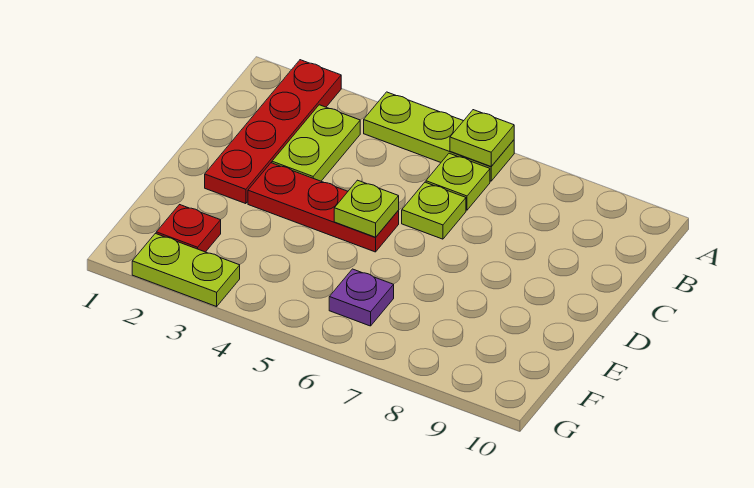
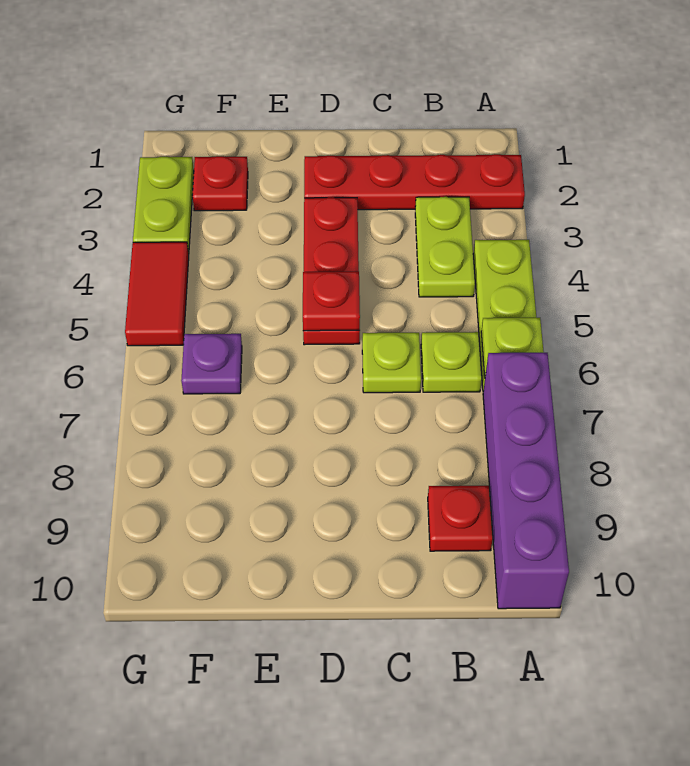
none -> purple brick A7:A10 level 1
lime plate B3:C3 level 1 -> lime plate B3:B4 level 1
none -> red plate B9 level 1
lime plate D5 level 2 -> red plate D5 level 2
none -> red tile G4:G5 level 1

